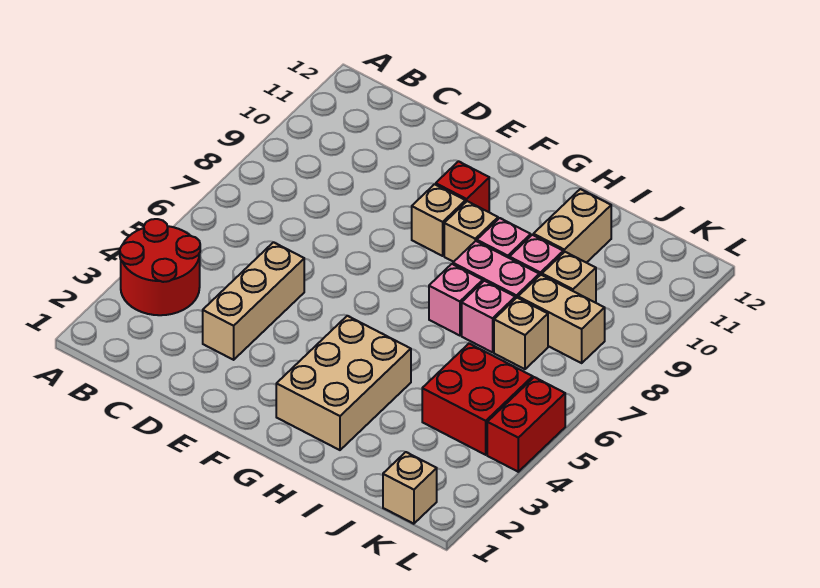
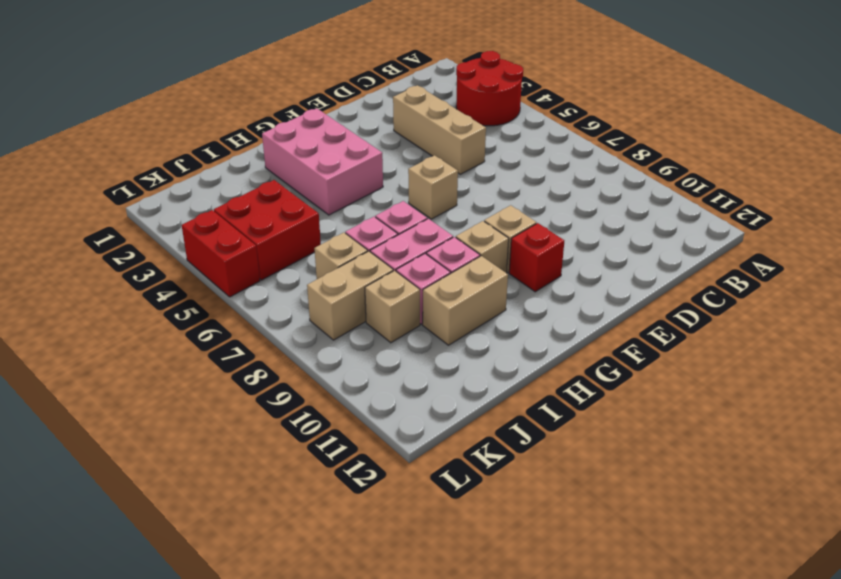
tan brick G2:H4 level 1 -> pink brick G2:H4 level 1
tan brick I10:I11 level 1 -> tan brick H10:I10 level 1
tan brick K1 level 1 -> tan brick F6 level 1

